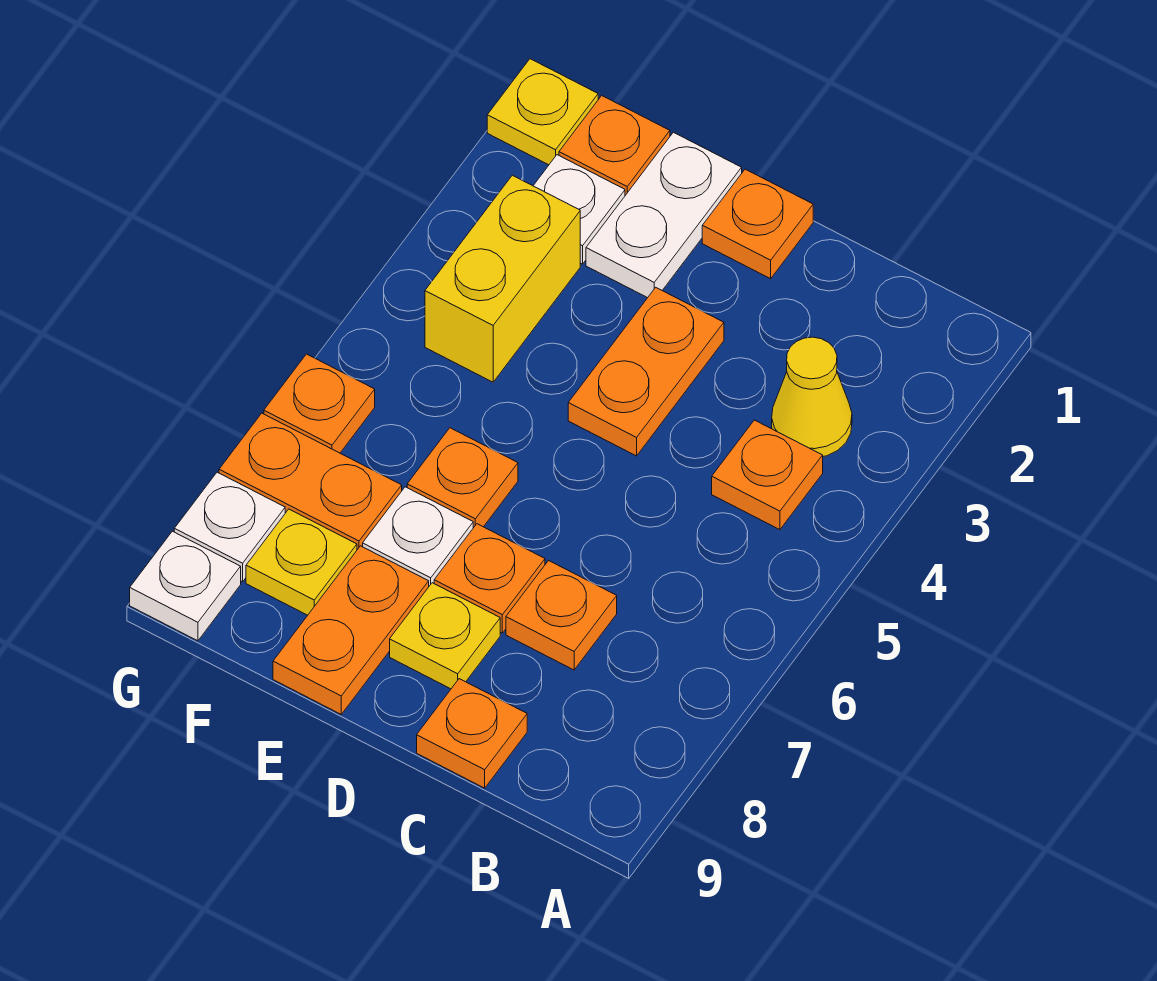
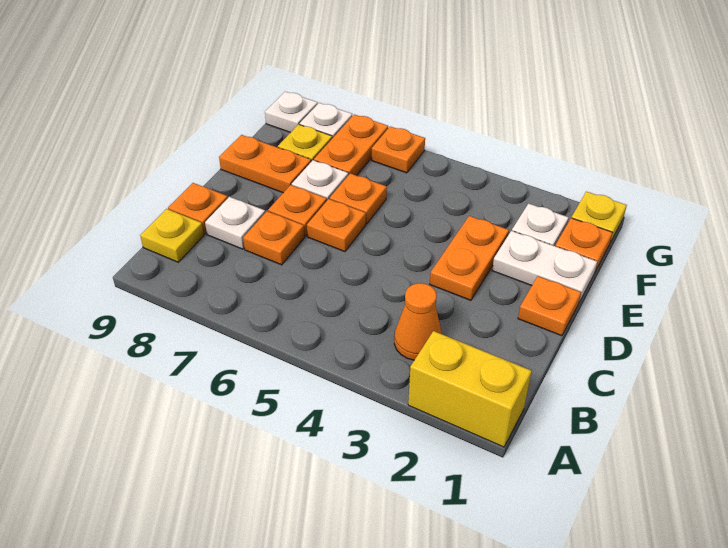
yellow cone B3 level 1 -> orange cone B3 level 1
orange plate B4 level 1 -> orange plate D6 level 1
none -> white plate C8 level 1
orange plate D3:D4 level 1 -> orange plate D3:E3 level 1
yellow plate D8 level 1 -> yellow plate B9 level 1
yellow brick F3:F4 level 1 -> yellow brick A1:A2 level 1

